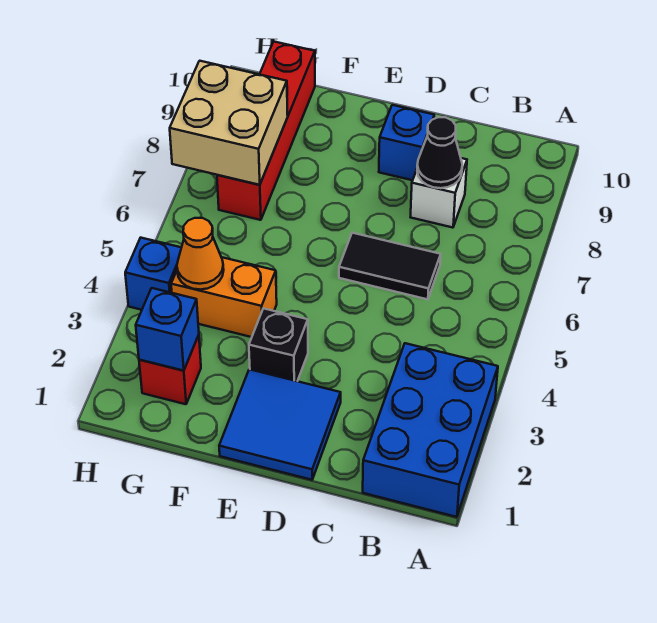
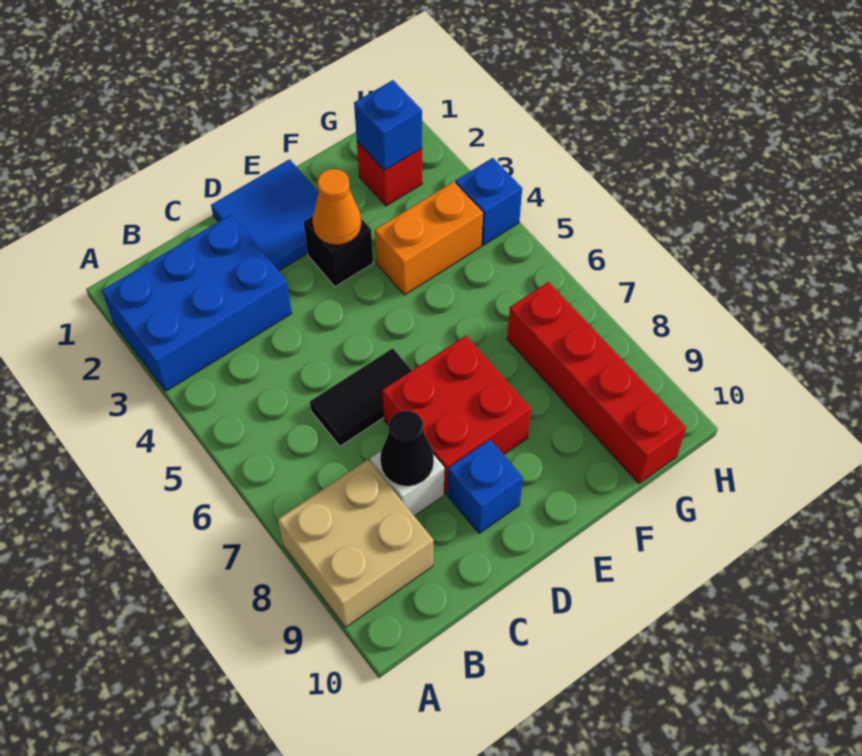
blue brick A1:B3 level 1 -> blue brick A2:C3 level 1
none -> red brick D7:E8 level 1
orange cone G4 level 2 -> orange cone E3 level 2
tan brick G7:H8 level 2 -> tan brick A8:B9 level 1

